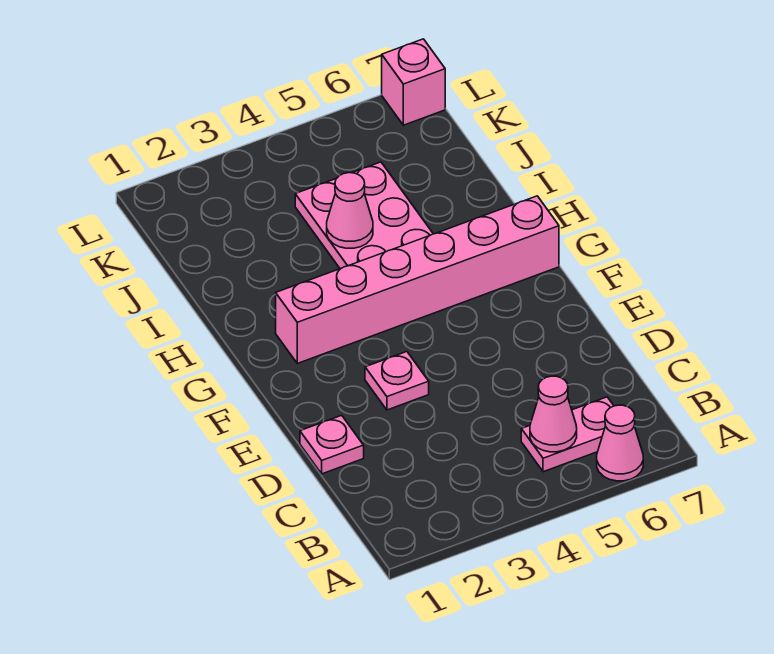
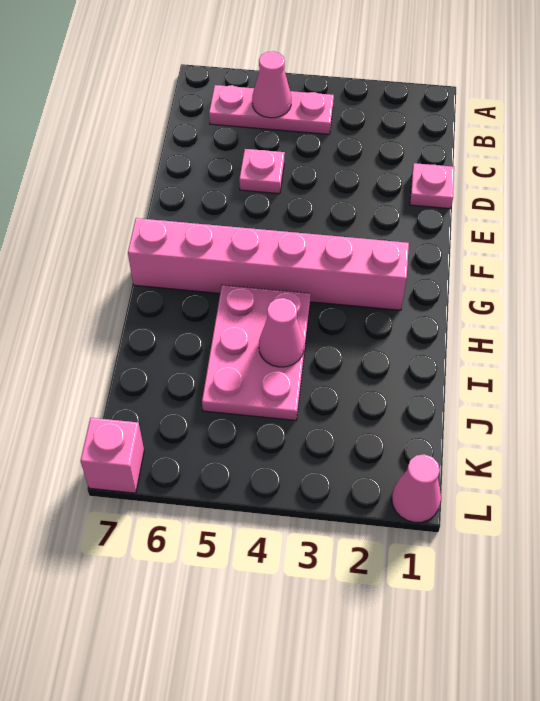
pink cone A6 level 1 -> pink cone L1 level 1
pink plate B5:B6 level 1 -> pink plate B4:B6 level 1
pink plate E3 level 1 -> pink plate D5 level 1

